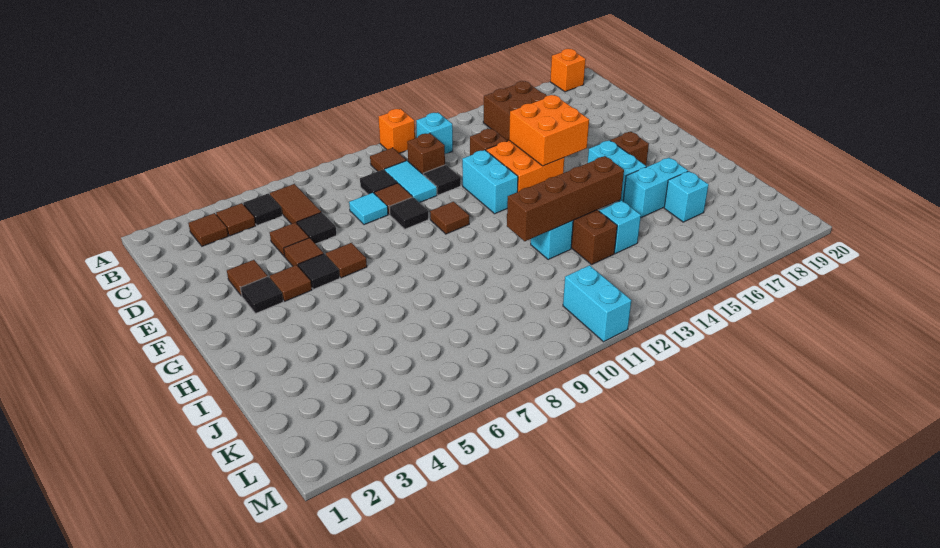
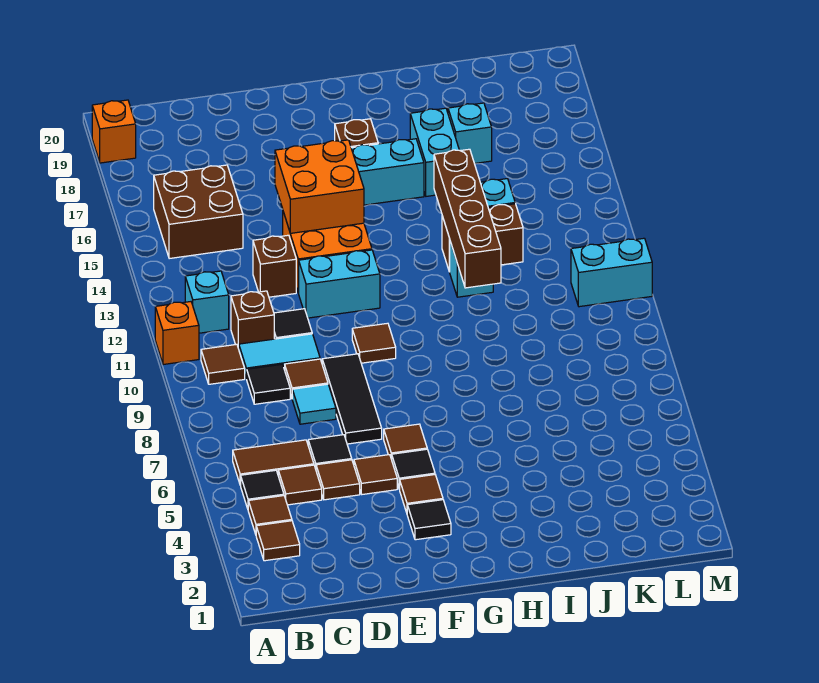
brown tile E3 level 1 -> brown tile C5 level 1
black tile E9 level 1 -> black tile E7:E9 level 1

